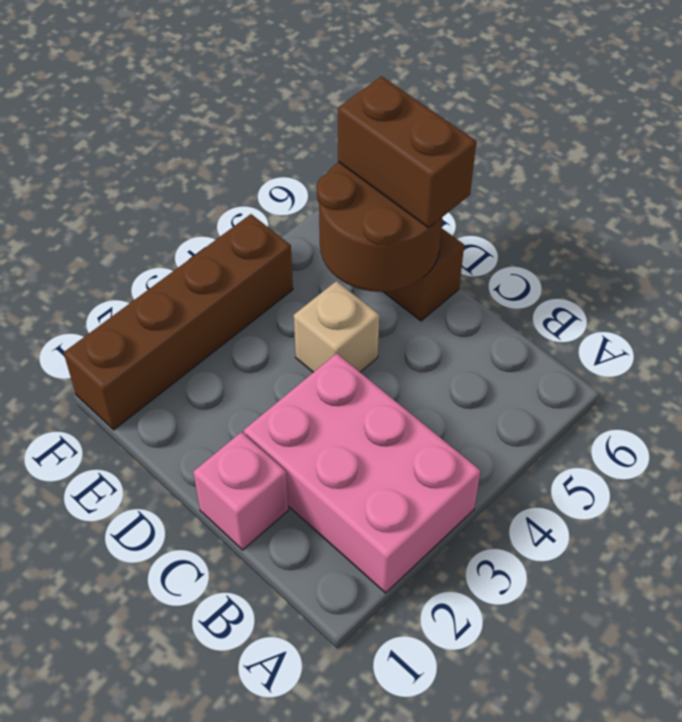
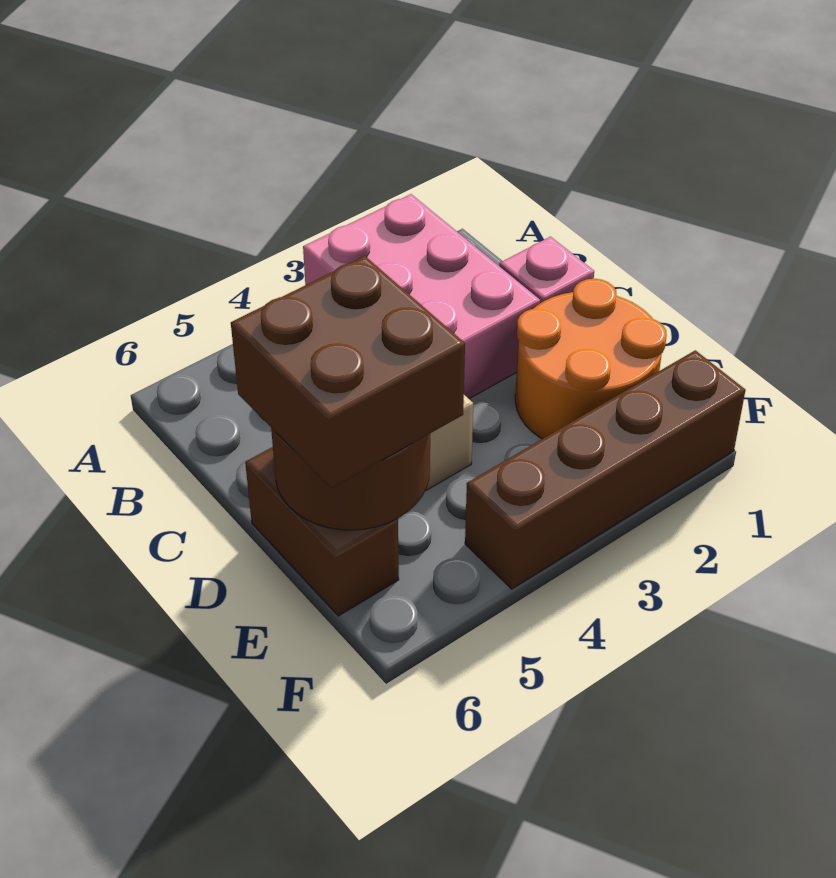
none -> orange round brick D1:E2 level 1
brown brick D6:E6 level 3 -> brown brick D5:E6 level 3

